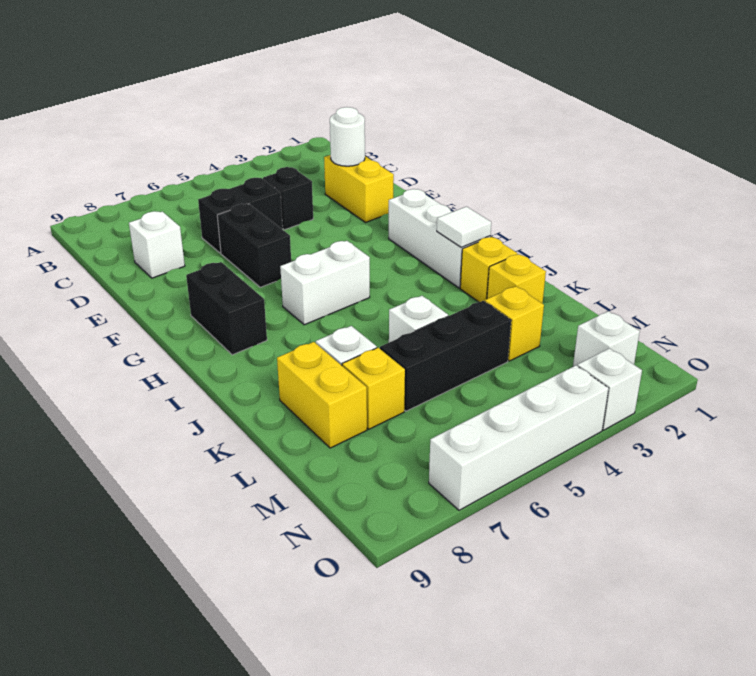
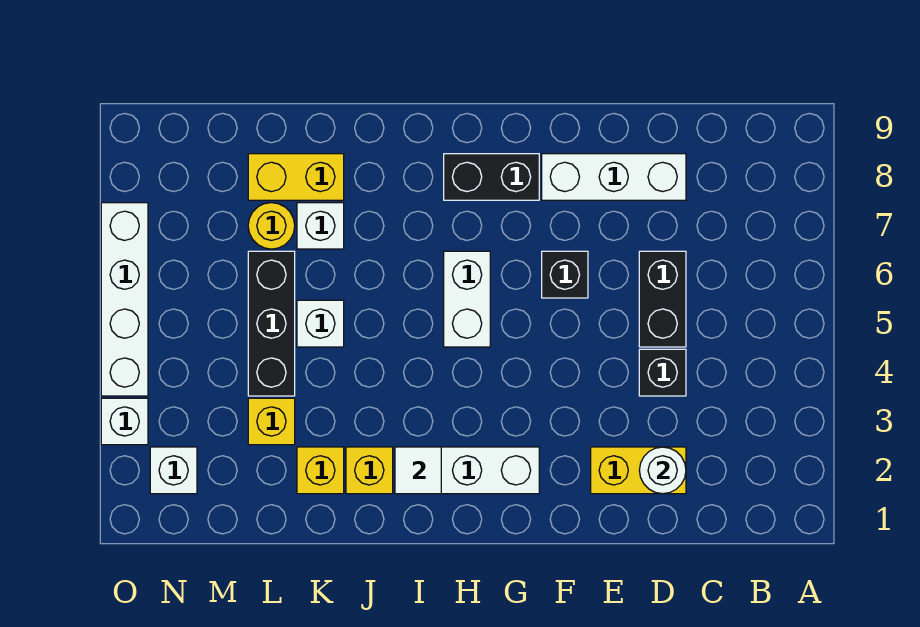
white brick D8 level 1 -> white brick D8:F8 level 1
black brick E6:F6 level 1 -> black brick F6 level 1
yellow brick L7 level 1 -> yellow round brick L7 level 1

